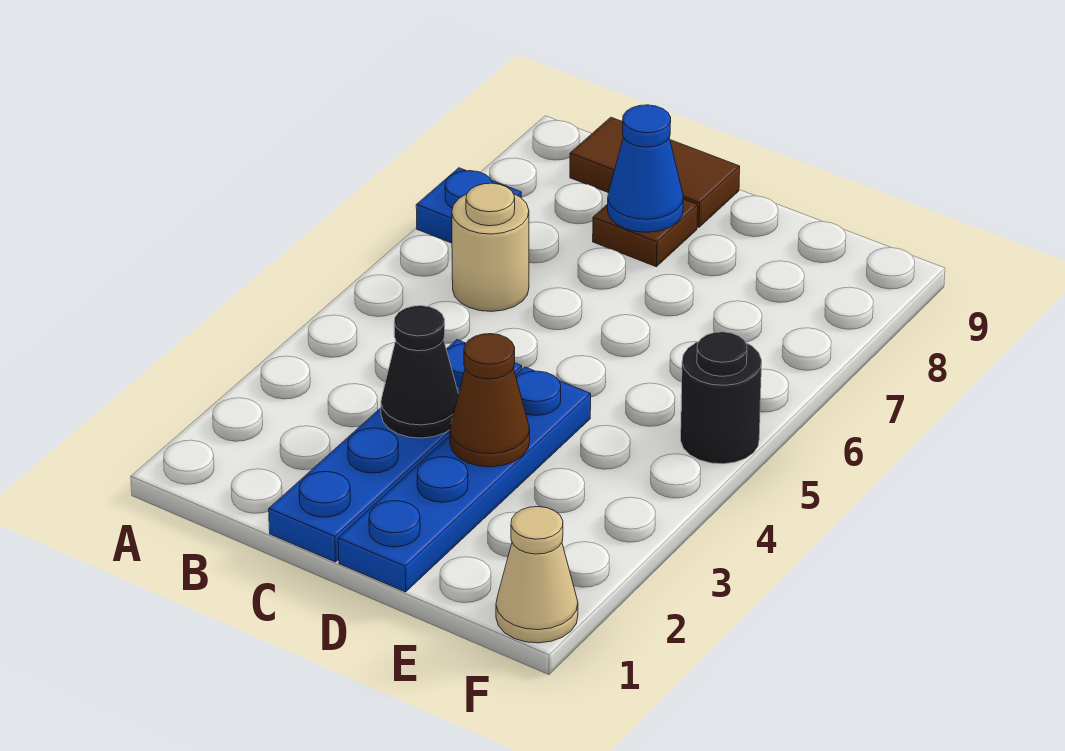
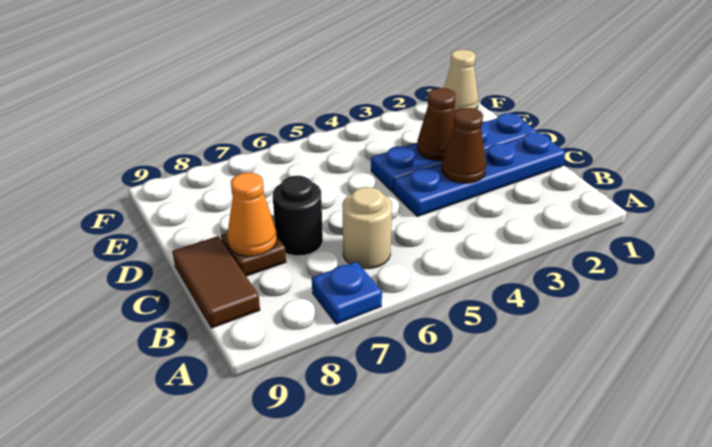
black cone C3 level 2 -> brown cone C3 level 2
blue cone C8 level 2 -> orange cone C8 level 2
black round brick F5 level 1 -> black round brick C7 level 1

